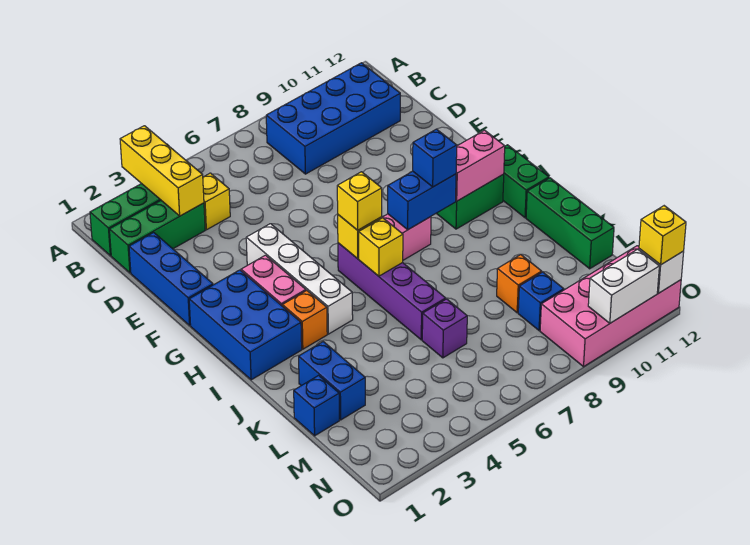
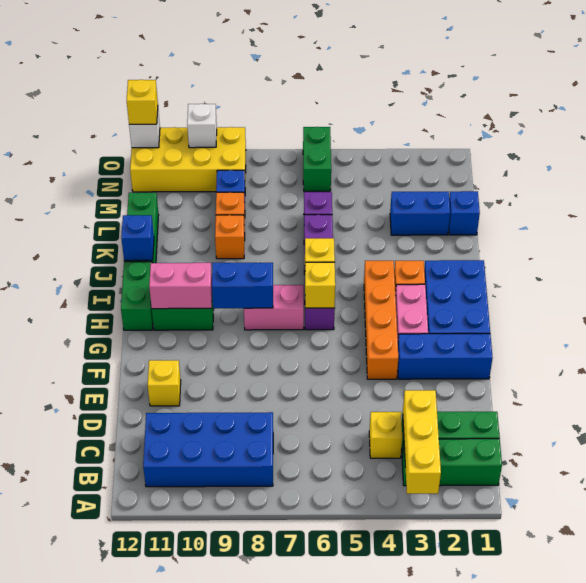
blue brick D1:F1 level 1 -> blue brick F1:F3 level 1
white brick F4:I4 level 1 -> orange brick F4:I4 level 1
yellow brick H6 level 3 -> yellow brick E11 level 1
blue brick H9 level 3 -> blue brick J12 level 2
blue brick K2:L2 level 1 -> blue brick L2:L3 level 1
none -> orange brick K9 level 1
none -> green brick N6:O6 level 1
pink brick N9:O12 level 1 -> yellow brick N9:O12 level 1
white brick O10:O11 level 2 -> white brick O10 level 2

